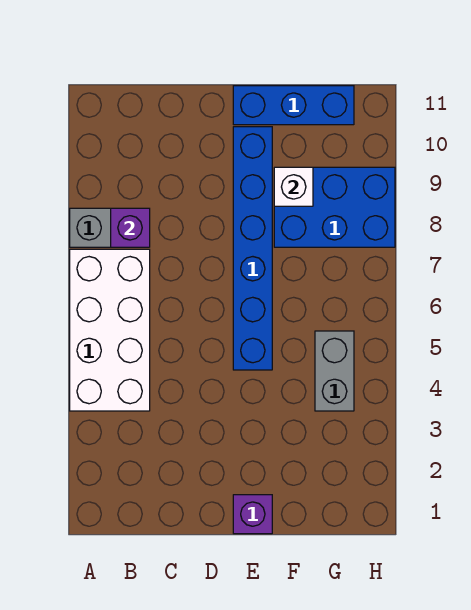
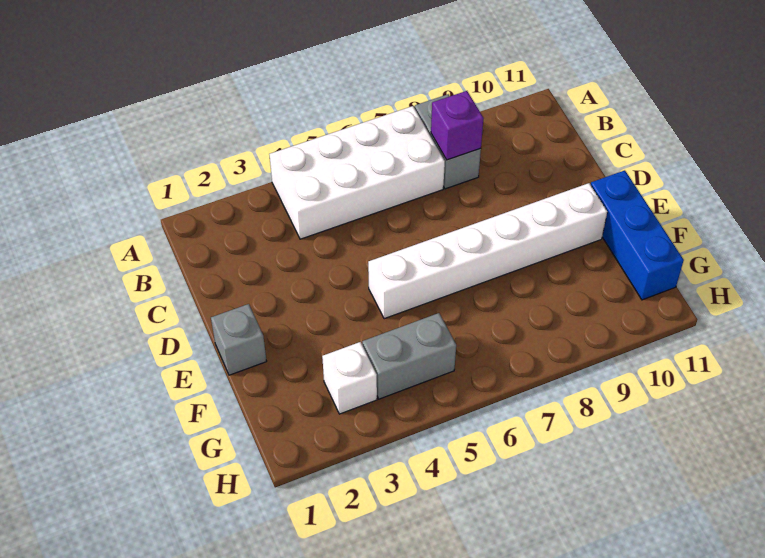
purple brick E1 level 1 -> grey brick E1 level 1
blue brick E5:E10 level 1 -> white brick E5:E10 level 1
blue brick F8:H9 level 1 -> none
white brick F9 level 2 -> white brick G3 level 1

